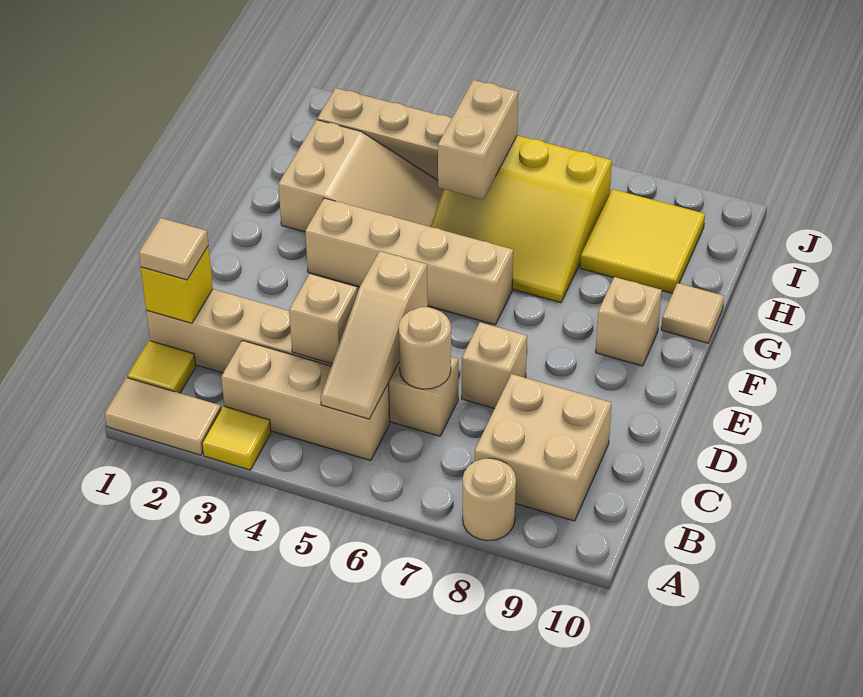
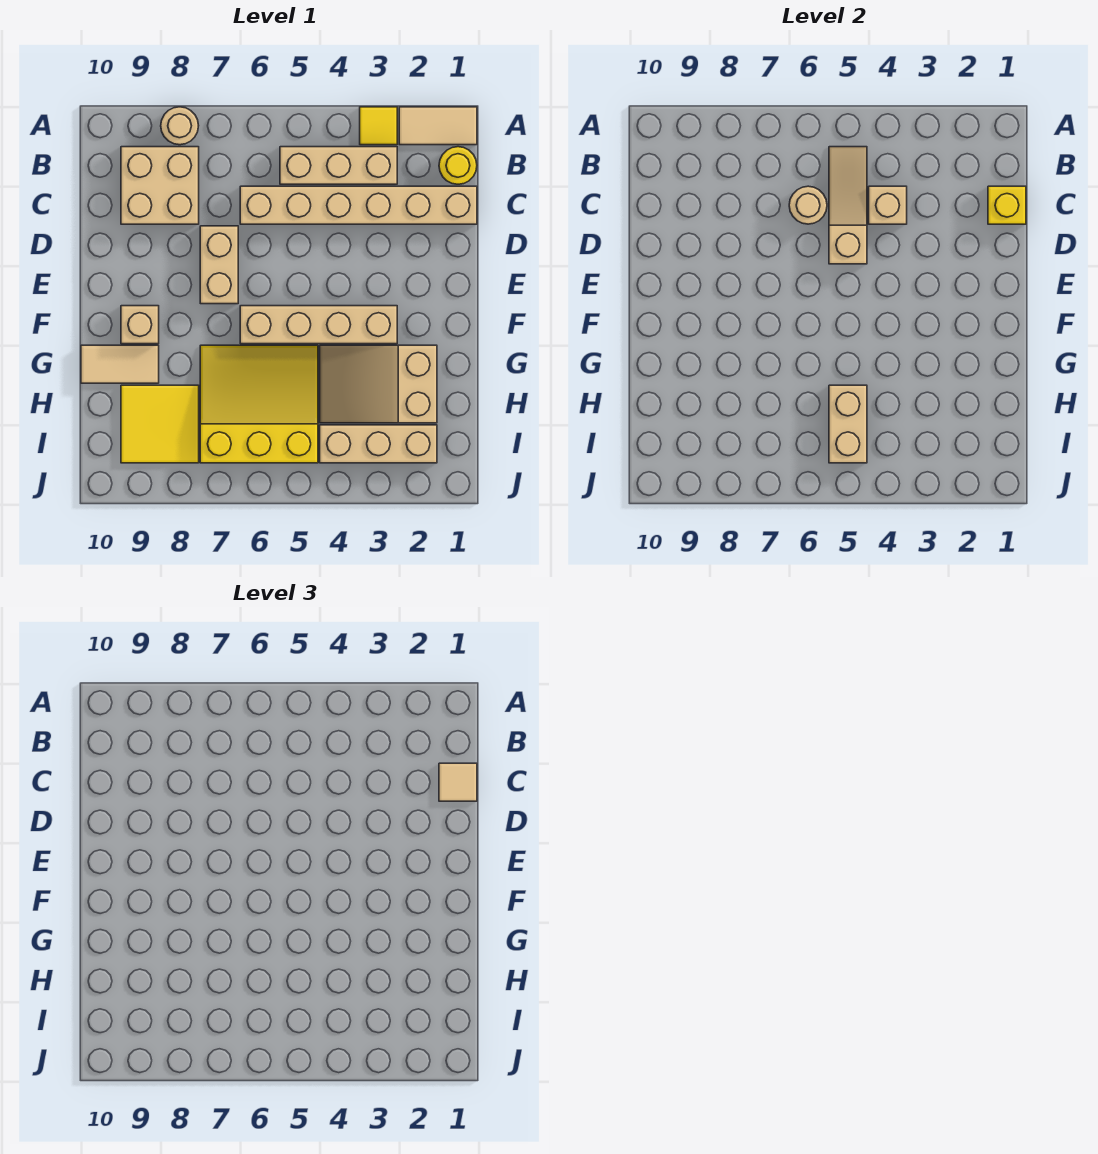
yellow tile B1 level 1 -> yellow round brick B1 level 1
tan brick D7 level 1 -> tan brick D7:E7 level 1
tan tile G10 level 1 -> tan tile G9:G10 level 1

